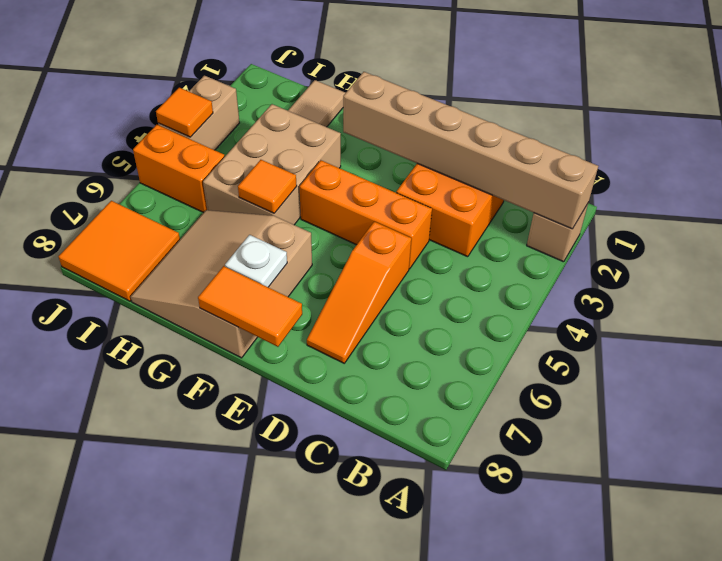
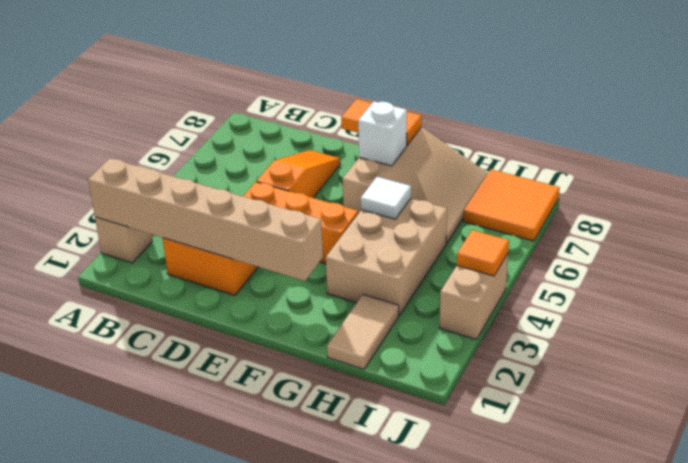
white plate F7 level 2 -> white brick F7 level 2
orange tile G5 level 2 -> white tile G5 level 2
orange brick I5:J5 level 1 -> none

